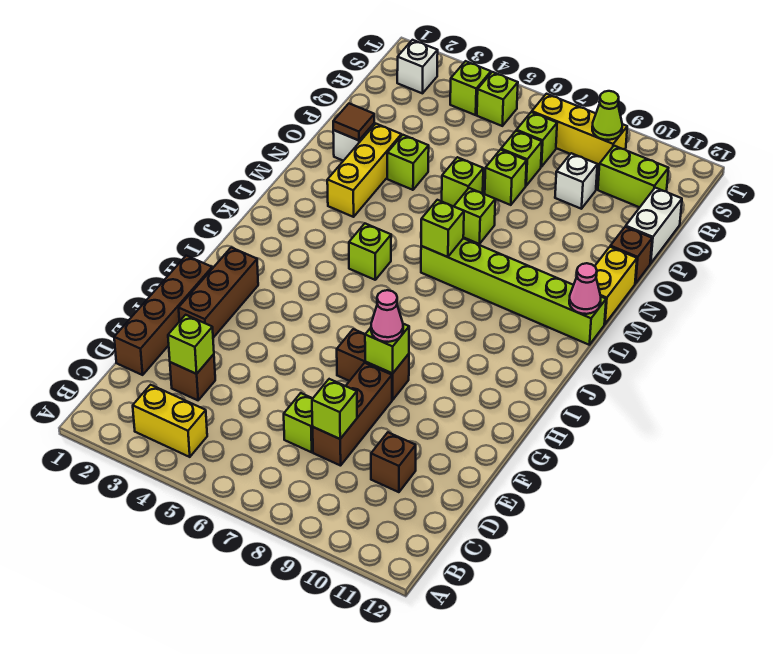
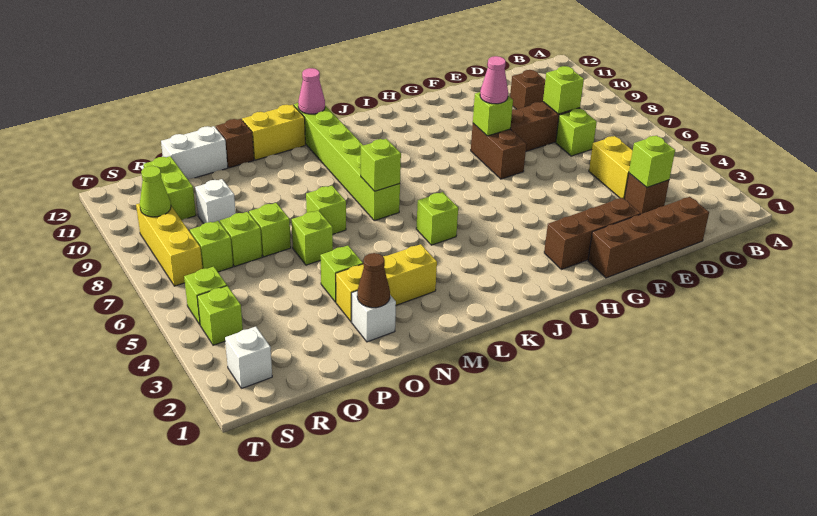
yellow brick B3:B4 level 1 -> yellow brick D4:D5 level 1
brown tile O2 level 2 -> brown cone O2 level 2

